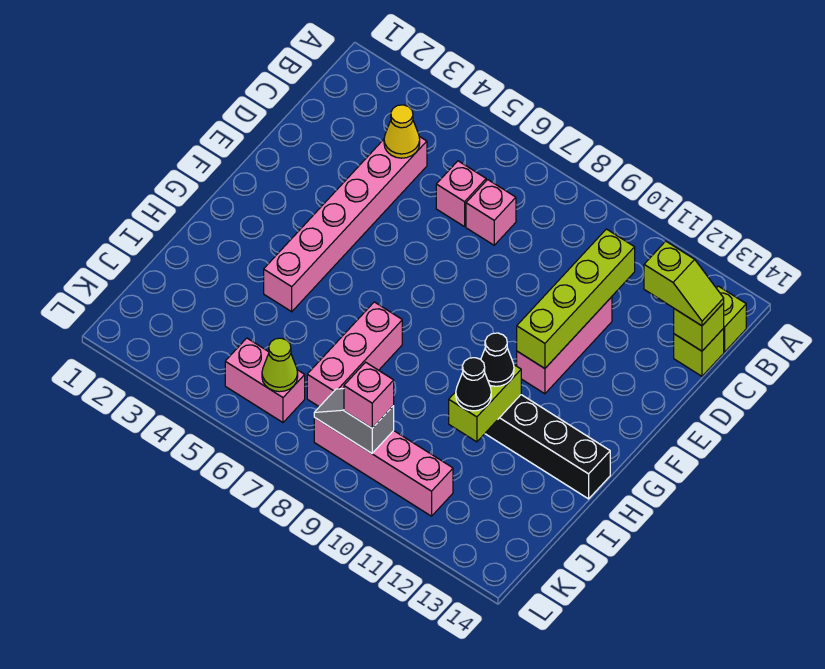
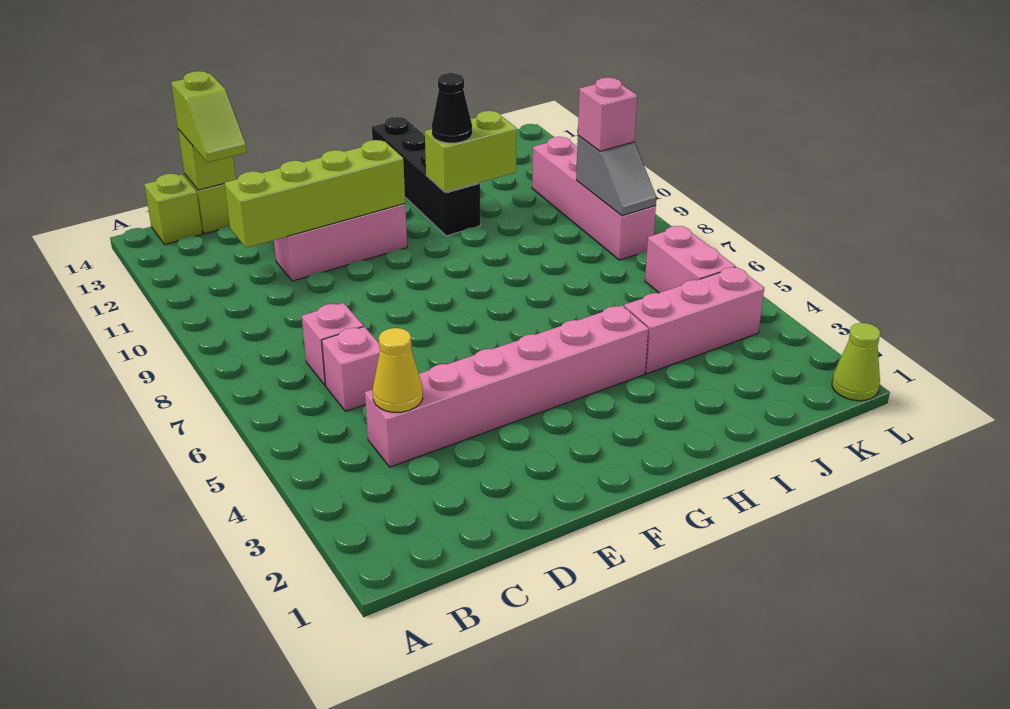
lime slope C13:C14 level 3 top 13 -> lime slope C13:C14 level 3 top 14
pink brick H7:J7 level 1 -> pink brick I4:K4 level 1
black cone I11 level 3 -> none
lime cone K6 level 2 -> lime cone L1 level 1

